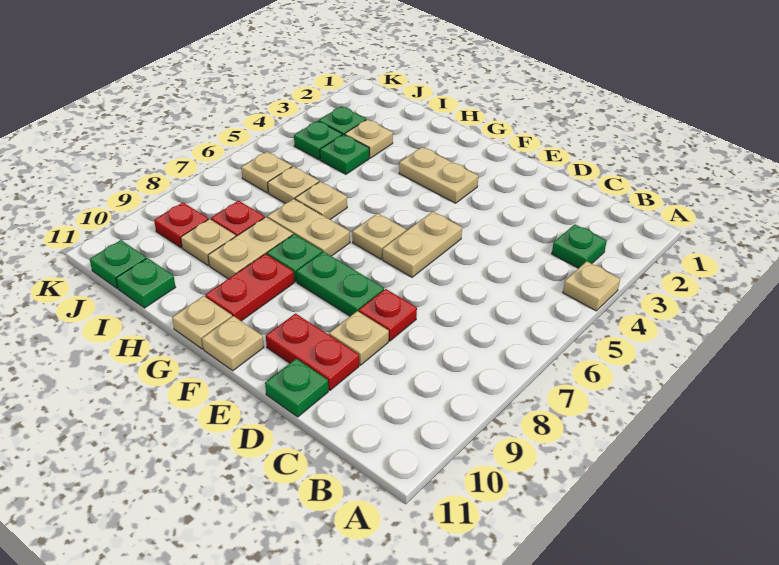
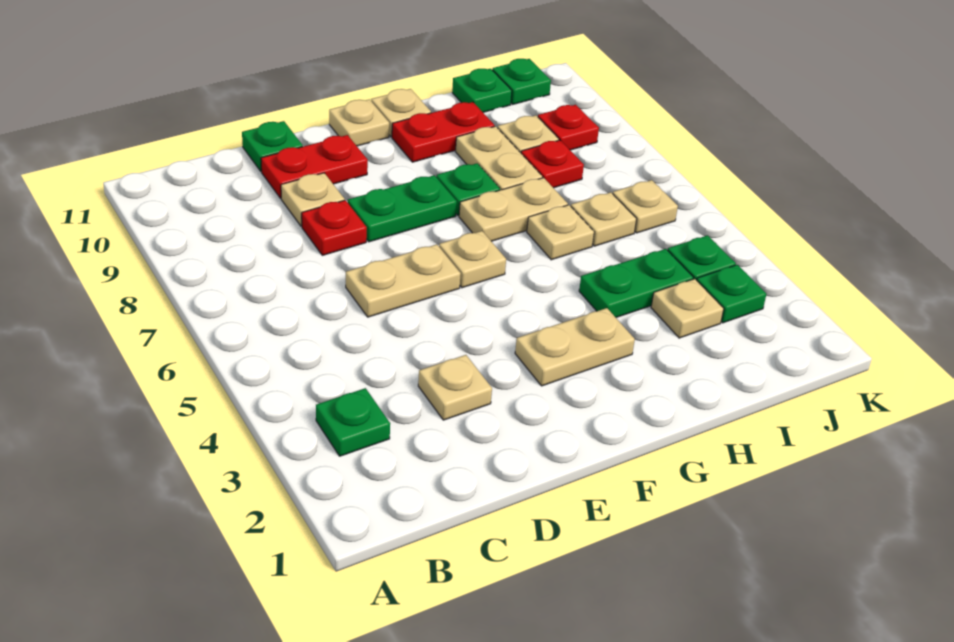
tan plate A4 level 1 -> tan plate D3 level 1
tan plate E5:E6 level 1 -> tan plate D6:E6 level 1
red plate G9:G10 level 1 -> red plate G10:H10 level 1
green plate I4 level 1 -> green plate H4:I4 level 1

